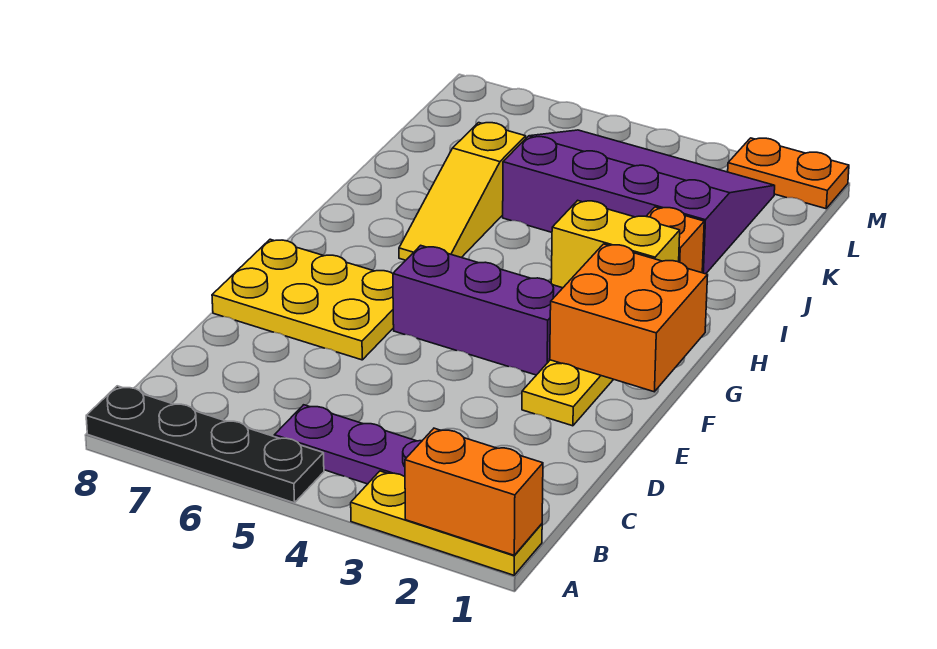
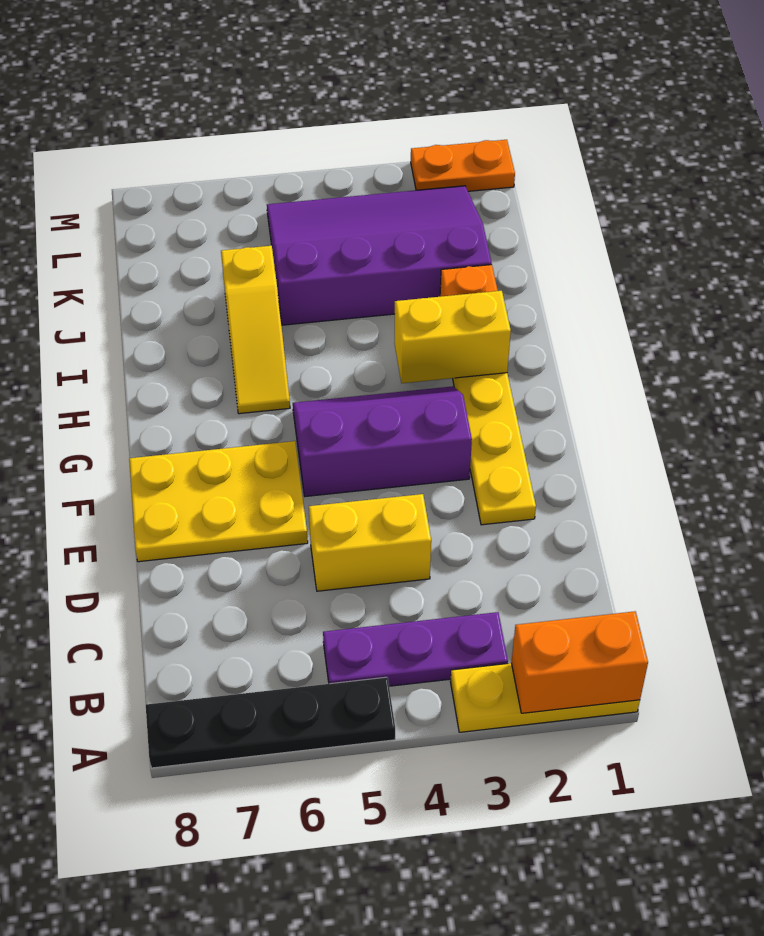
none -> yellow brick D4:D5 level 1
orange brick F1:G2 level 2 -> none

